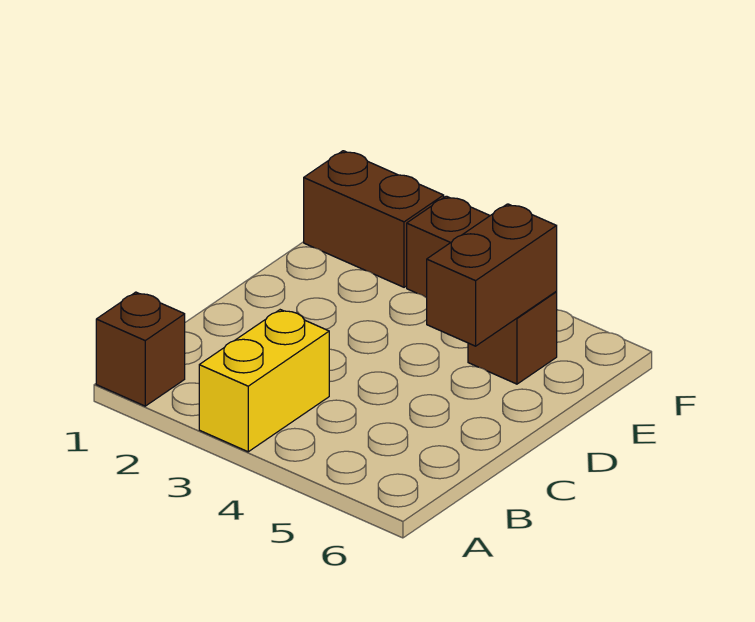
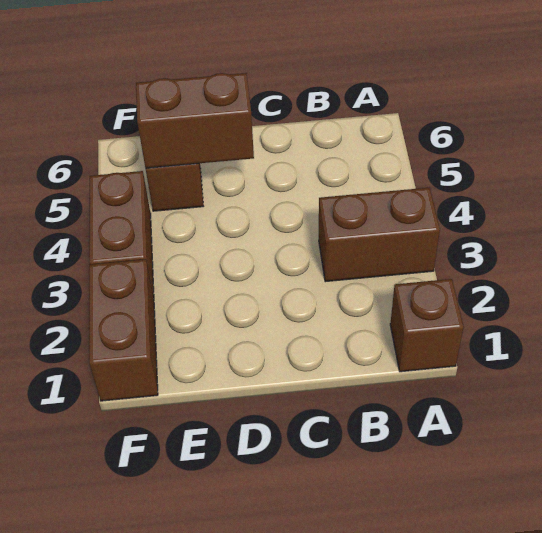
yellow brick A3:B3 level 1 -> brown brick A3:B3 level 1

